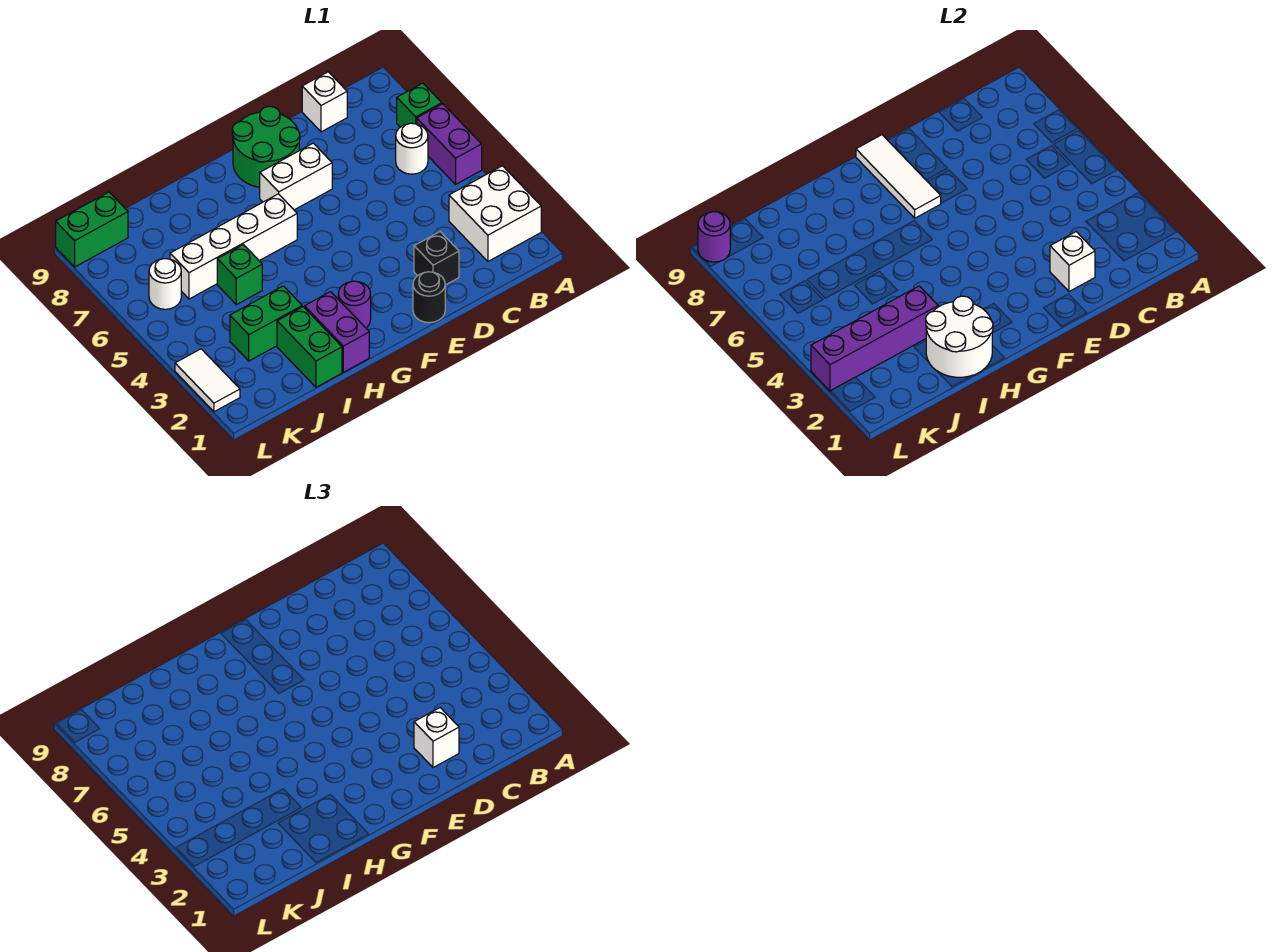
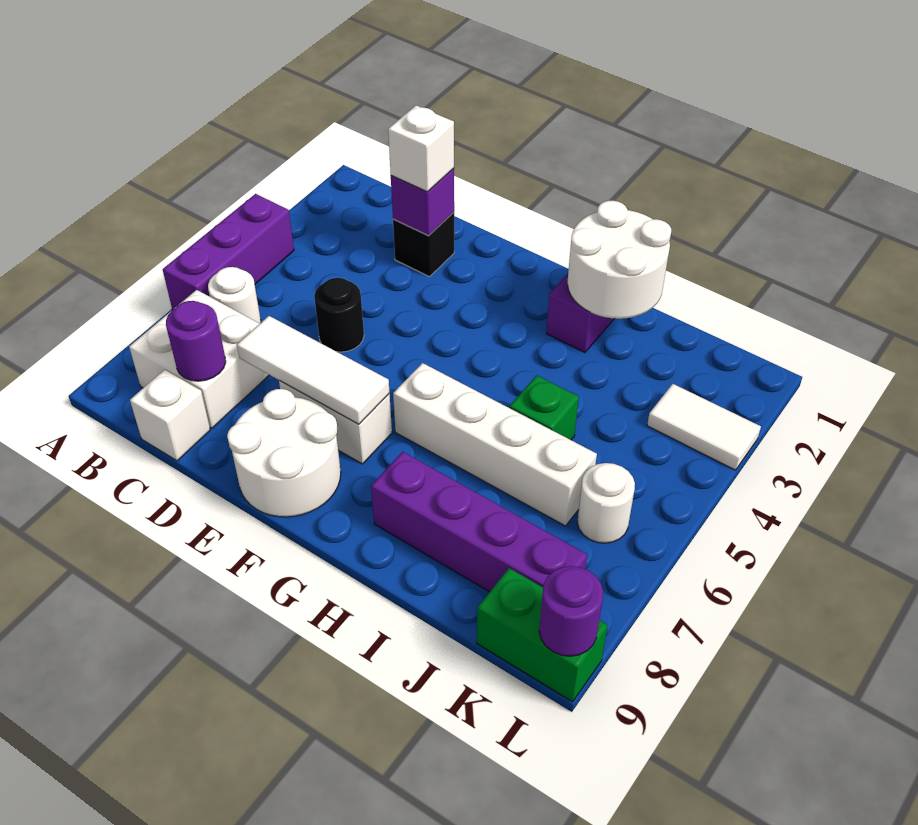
white brick A2:B3 level 1 -> white brick B7:C8 level 1
purple brick A5:A6 level 1 -> purple brick A4:A6 level 1
green brick A7 level 1 -> none
white brick D2 level 2 -> purple brick D2 level 2
black round brick E1 level 1 -> black round brick D5 level 1
green round brick E8:F9 level 1 -> white round brick E8:F9 level 1
white tile F7:F9 level 2 -> white tile D7:F7 level 2
purple round brick G2 level 1 -> purple round brick C8 level 2
green brick I1:I2 level 1 -> none
green brick I3:J3 level 1 -> none
purple brick I3:L3 level 2 -> purple brick H8:K8 level 1
white tile L2:L3 level 1 -> white tile K3:L3 level 1

